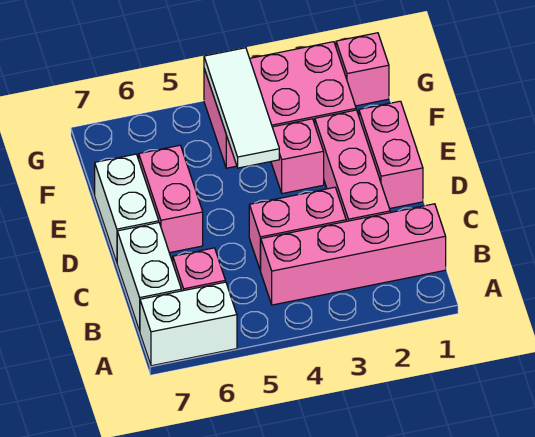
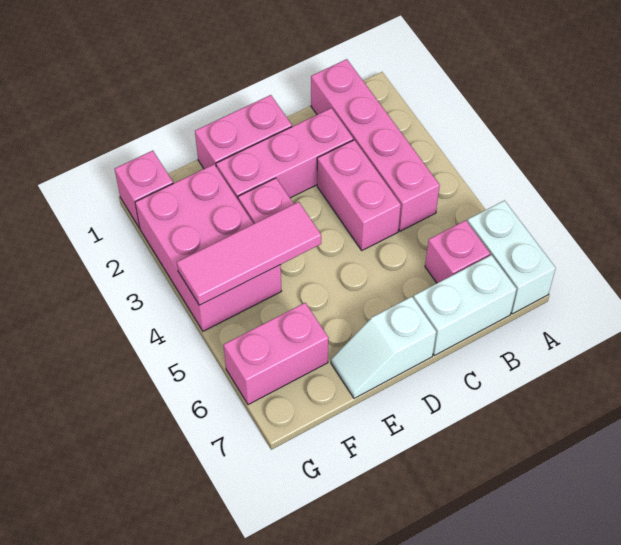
pink brick D6:E6 level 1 -> pink brick F6:G6 level 1
white brick D7:E7 level 1 -> white slope D7:E7 level 1 top D
white tile E4:G4 level 2 -> pink tile E4:G4 level 2

